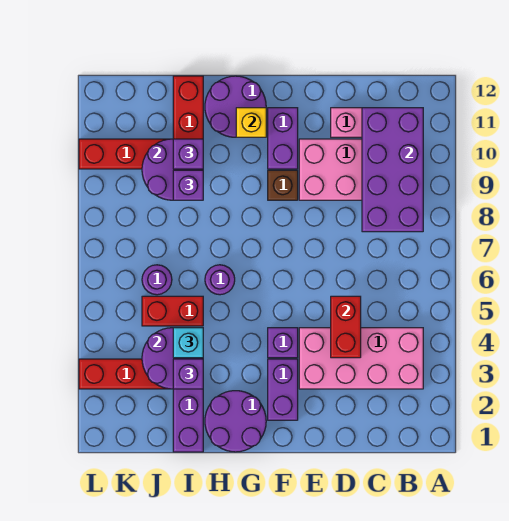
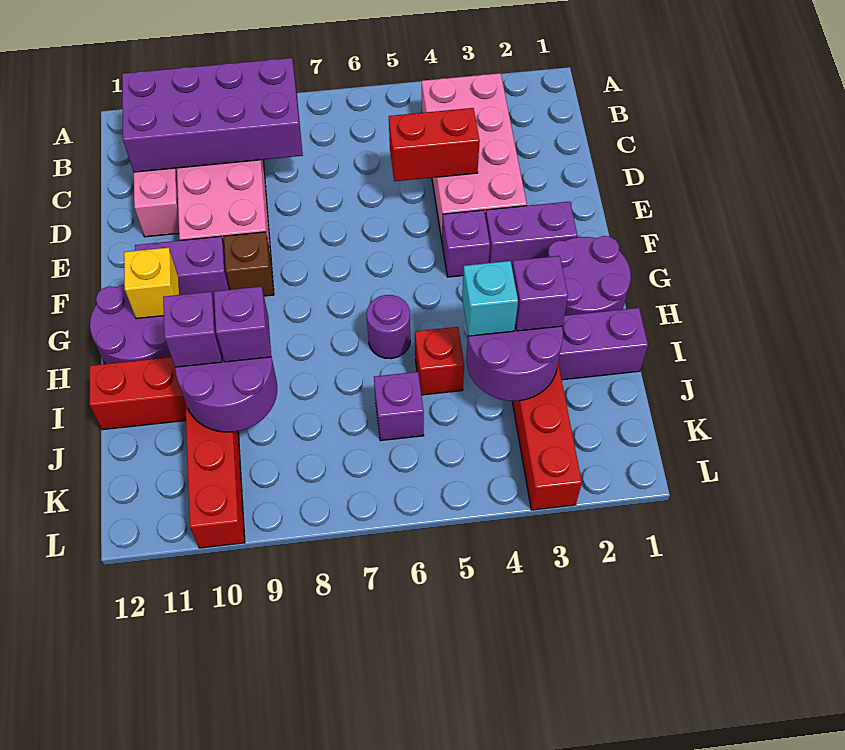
red brick I5:J5 level 1 -> red brick I5 level 1
purple round brick J6 level 1 -> purple brick J6 level 1

